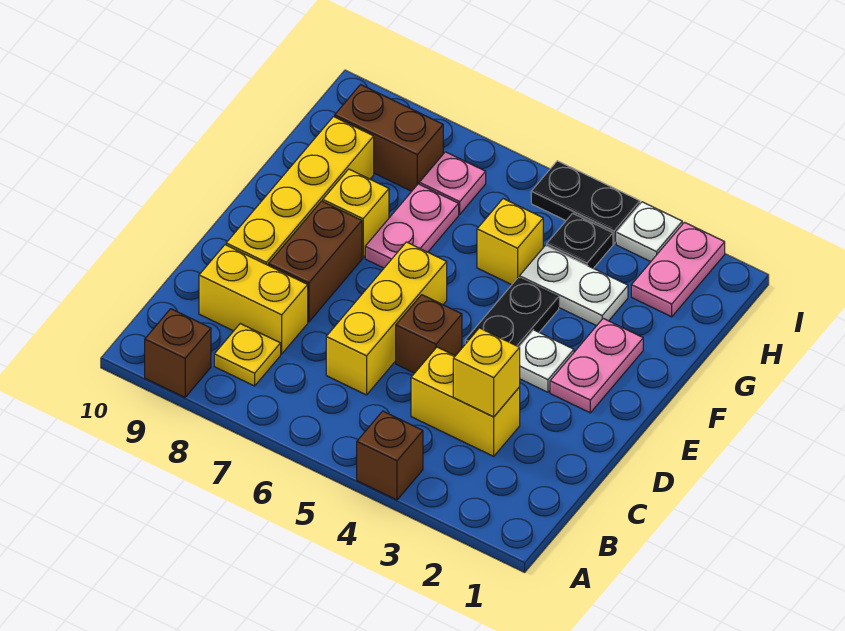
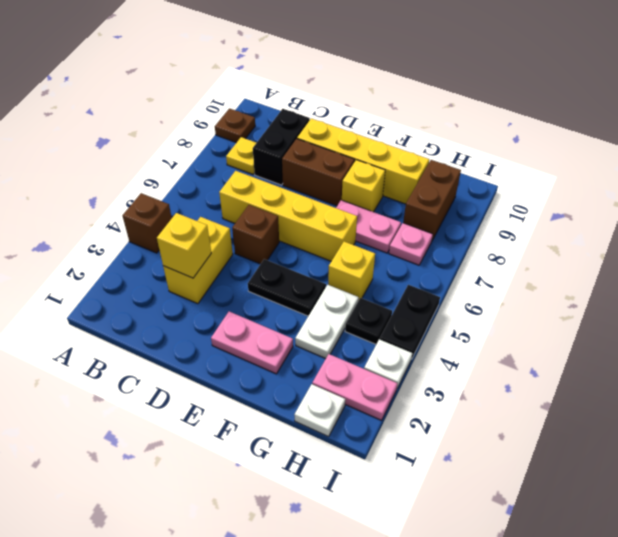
brown brick A9 level 1 -> brown plate A9 level 1
yellow brick C6:E6 level 1 -> yellow brick C6:F6 level 1
yellow brick C8:C9 level 1 -> black brick C8:C9 level 1
white plate E3 level 1 -> white plate H1 level 1

